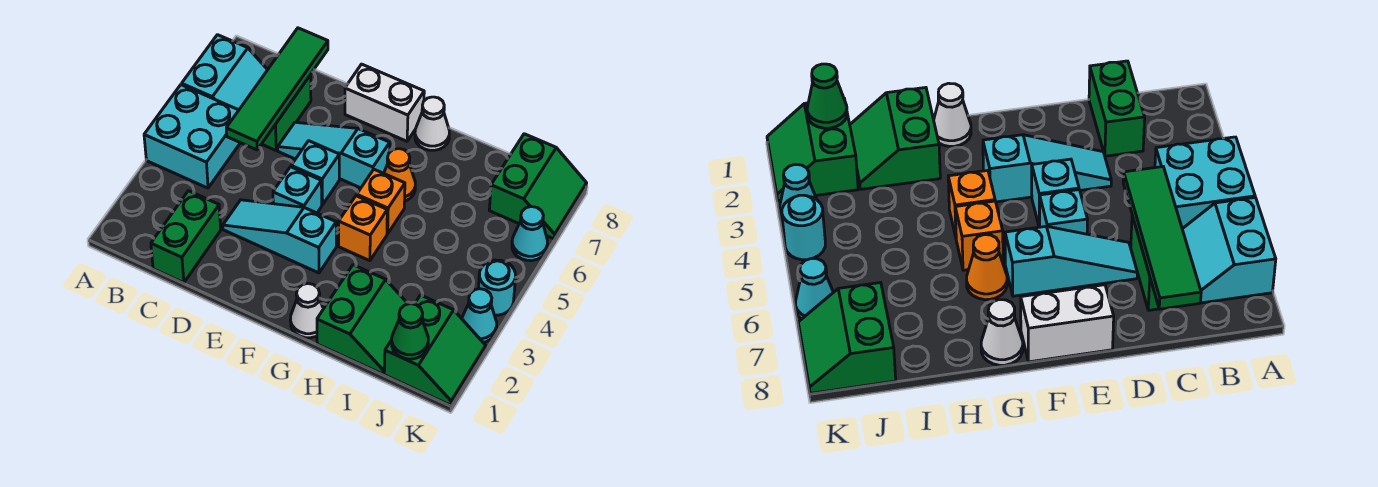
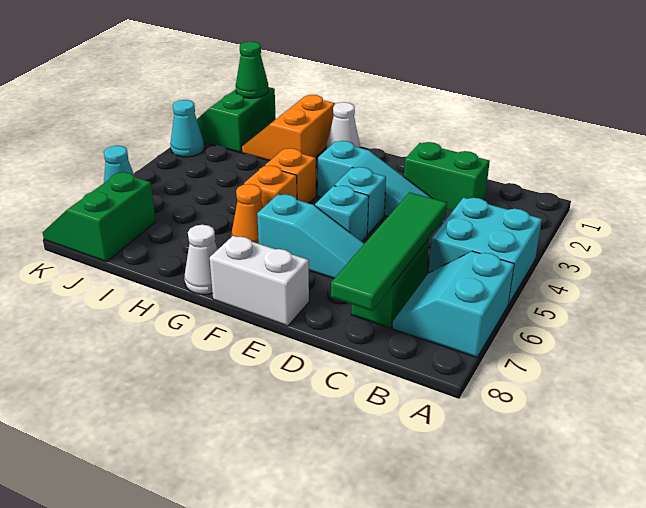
green brick C1:C2 level 1 -> green brick C2:D2 level 1
green slope H1:I2 level 1 top H -> orange slope H1:I2 level 1 top H
cyan round brick K4 level 1 -> none

